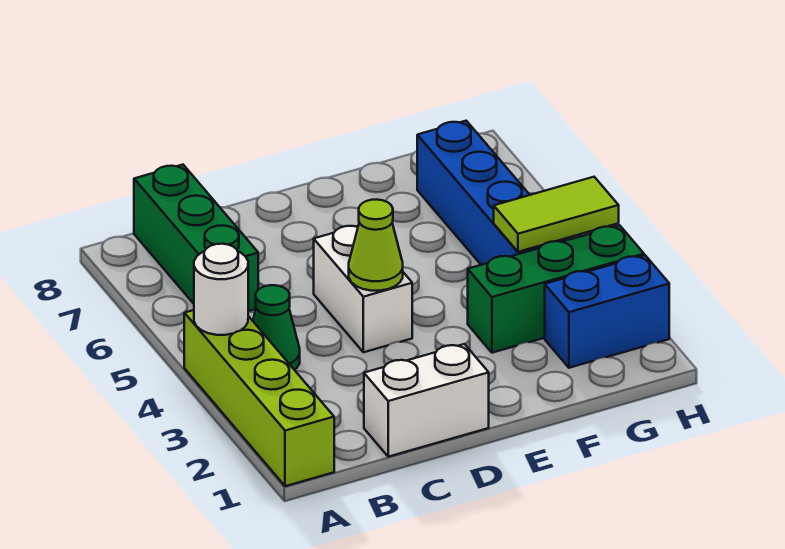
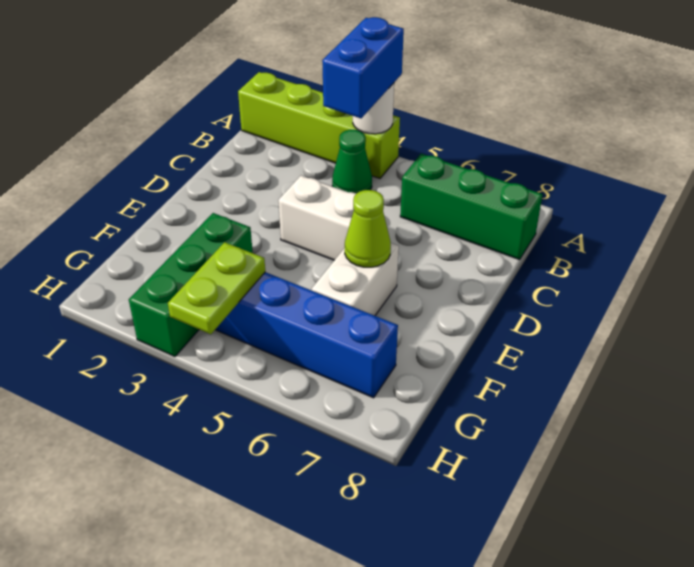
white brick C1:D1 level 1 -> white brick E6:F6 level 1
lime cone D4 level 2 -> lime cone E6 level 2
blue brick G2:H2 level 1 -> blue brick A4:B4 level 3
lime tile G4:H4 level 2 -> lime plate G4:H4 level 2

